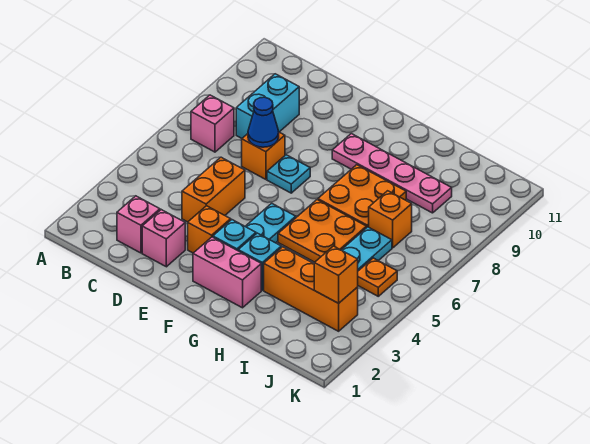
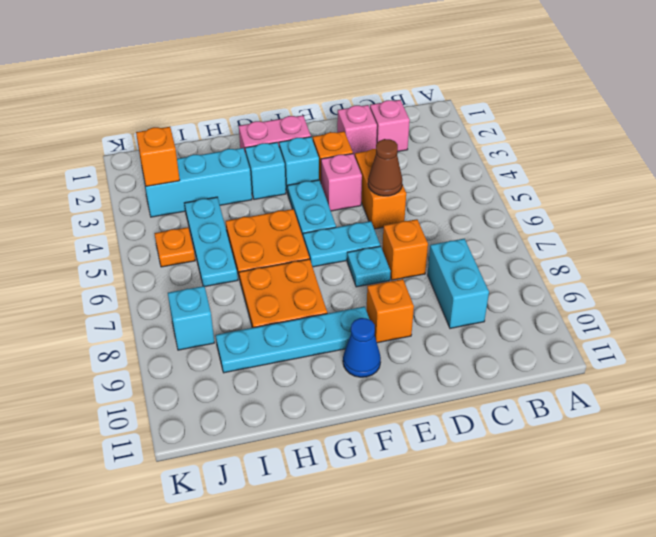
pink brick B7 level 1 -> pink brick E4 level 1
none -> brown cone D5 level 2
blue cone D7 level 2 -> blue cone F10 level 1
none -> cyan plate E6:F6 level 1
pink plate F9:I9 level 1 -> cyan plate F9:I9 level 1
orange brick H3:J3 level 1 -> cyan brick H3:J3 level 1
orange brick I7 level 1 -> orange brick E9 level 1
none -> cyan brick J8 level 1

